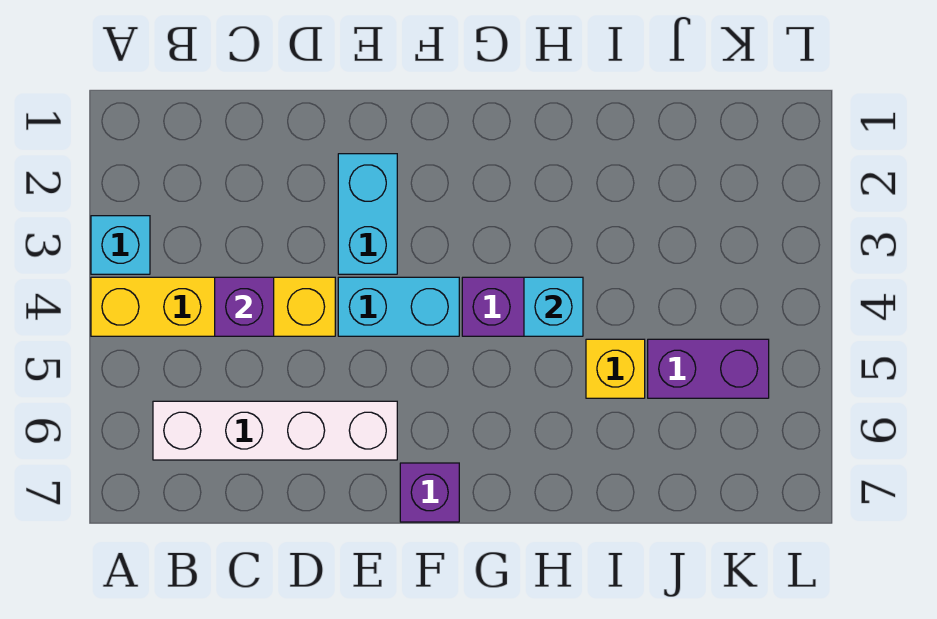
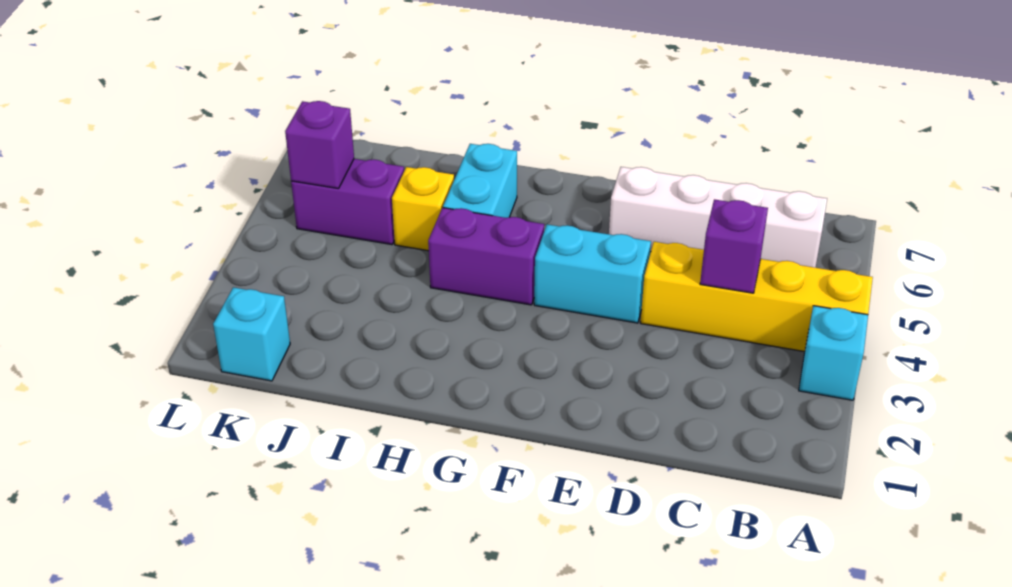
cyan brick E2:E3 level 1 -> cyan brick H5:H6 level 1
purple brick F7 level 1 -> purple brick K5 level 2
cyan brick H4 level 2 -> cyan brick K1 level 1

